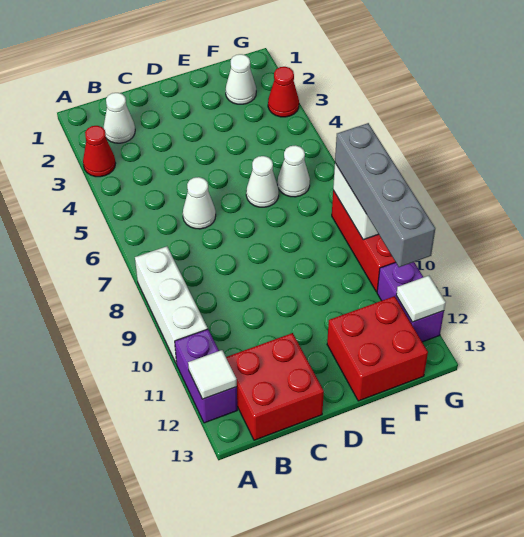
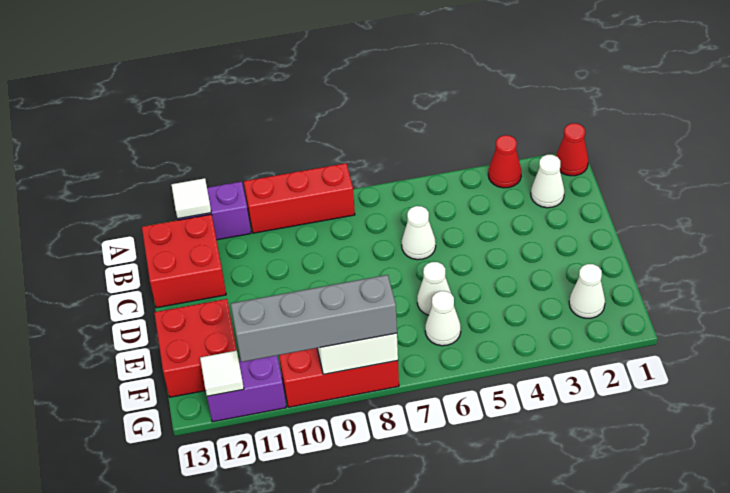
white brick A8:A10 level 1 -> red brick A8:A10 level 1
red cone G3 level 1 -> red cone A1 level 1

